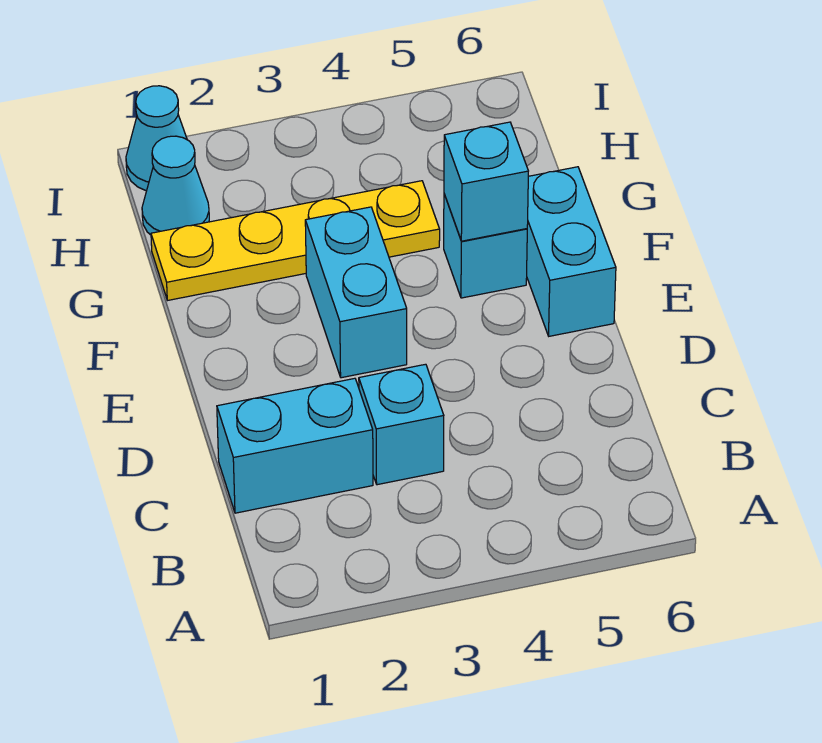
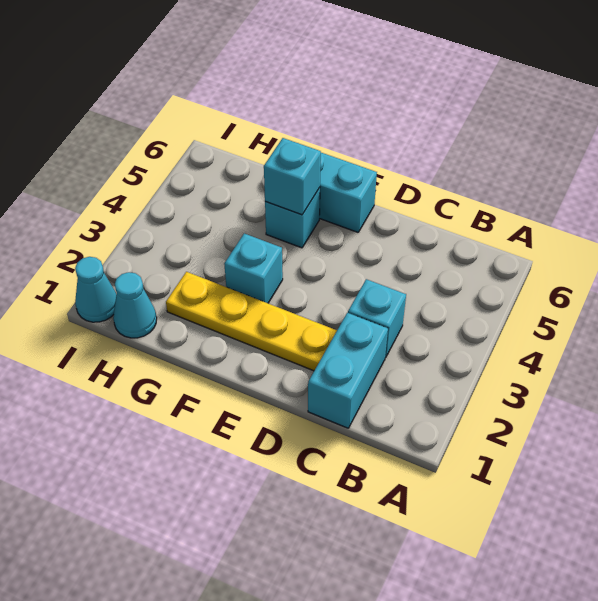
cyan brick E3:F3 level 1 -> cyan brick F3 level 1
yellow plate G1:G4 level 1 -> yellow plate D2:G2 level 1

